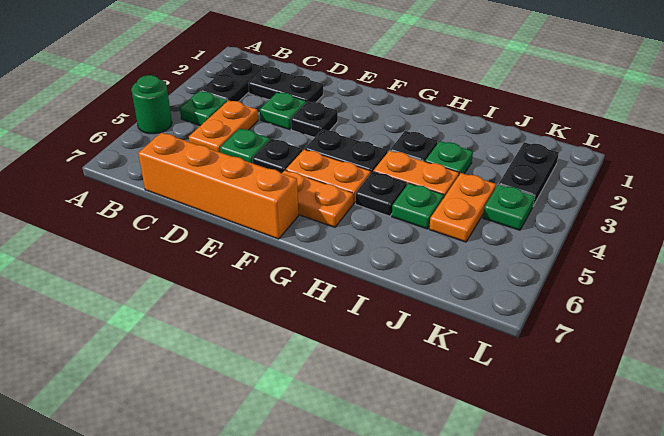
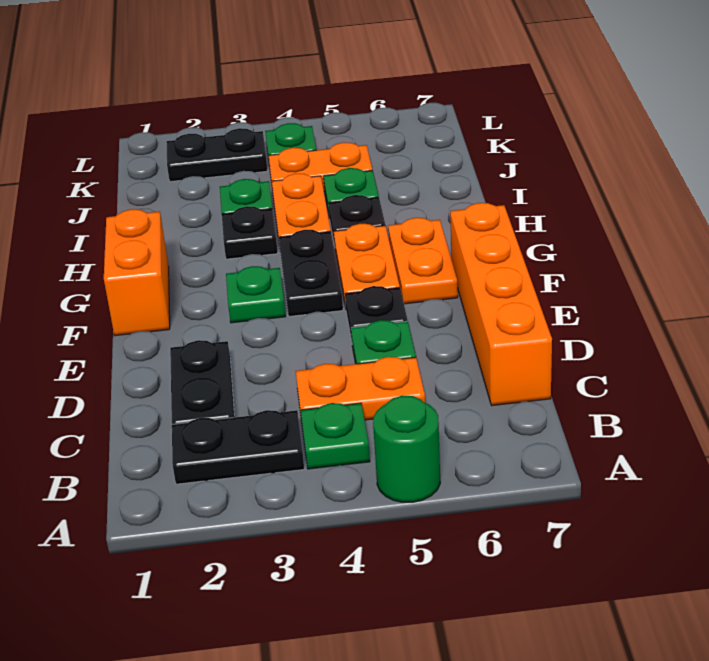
green plate D3 level 1 -> green plate F3 level 1
black plate E3 level 1 -> none
none -> orange brick F1:G1 level 1

